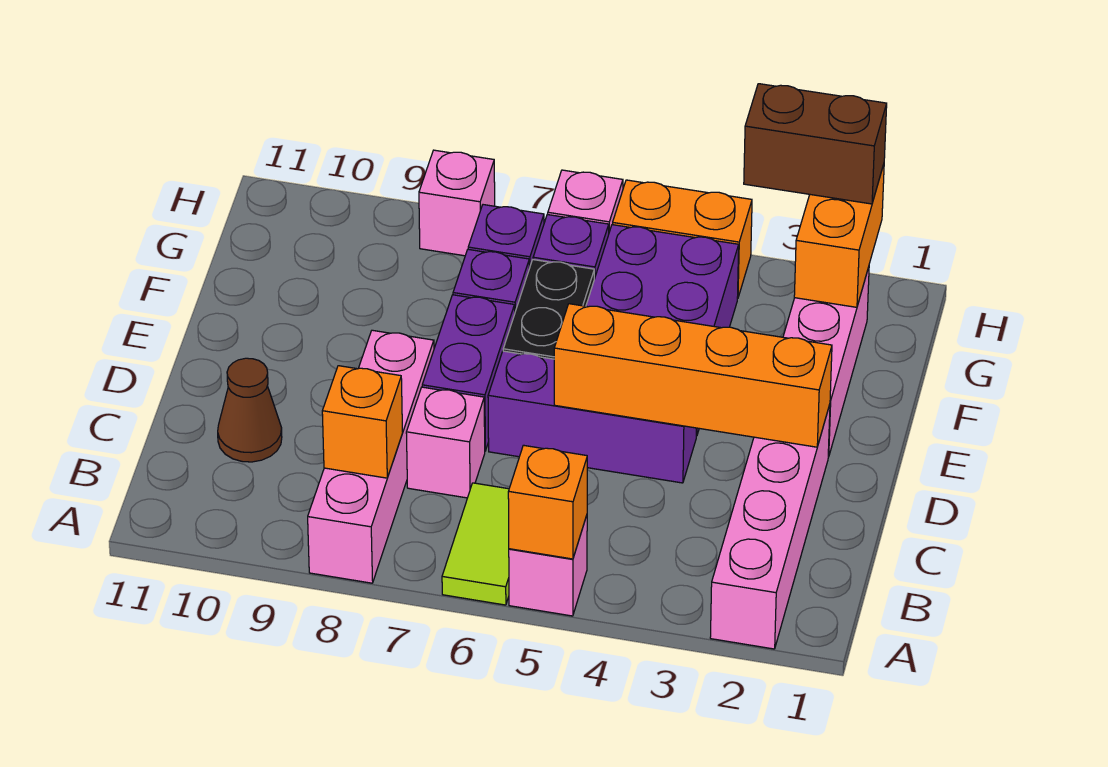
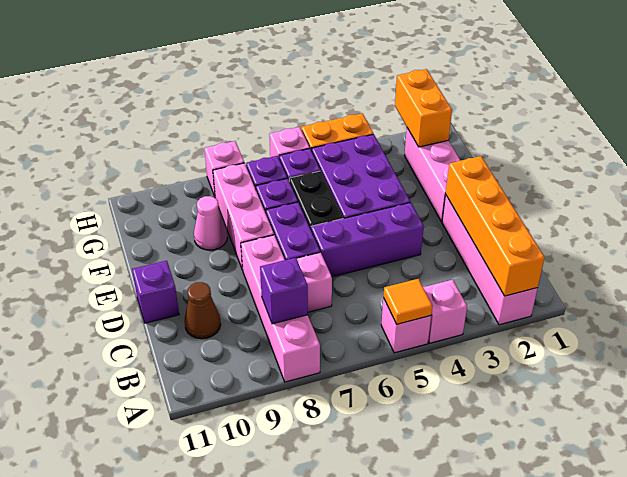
none -> pink brick A4 level 1
orange brick A5 level 2 -> orange tile A5 level 2
lime tile A6:B6 level 1 -> none
orange brick B8 level 2 -> purple brick B8 level 2
orange brick D2:D5 level 2 -> orange brick A2:D2 level 2
none -> purple brick D11 level 1
none -> pink brick E8:G8 level 1
none -> pink cone F9 level 1
brown brick H2:H3 level 3 -> none

